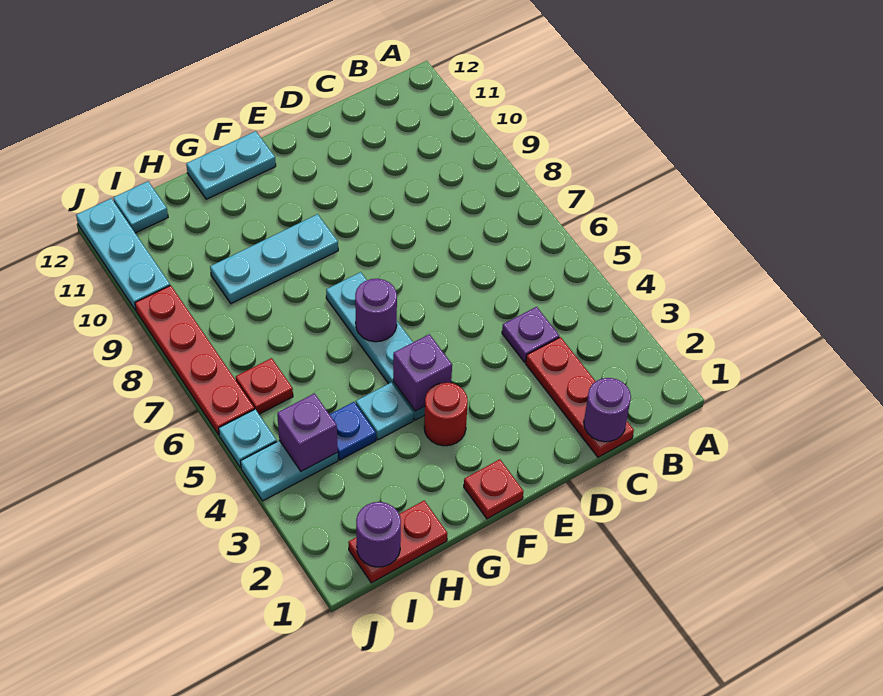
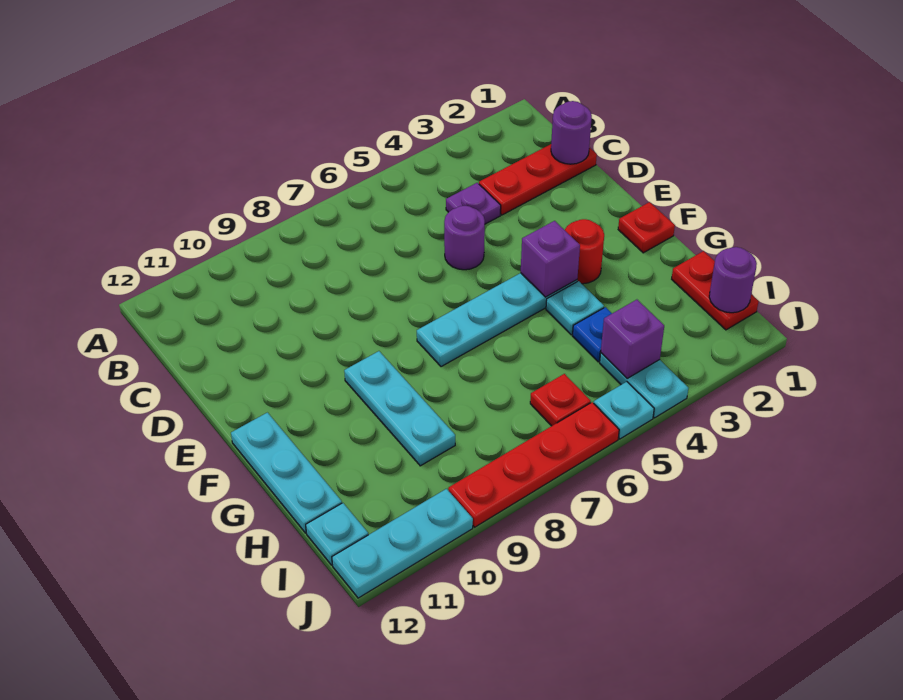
purple round brick F6 level 2 -> purple round brick D5 level 1
cyan plate F12:G12 level 1 -> cyan plate F12:H12 level 1

